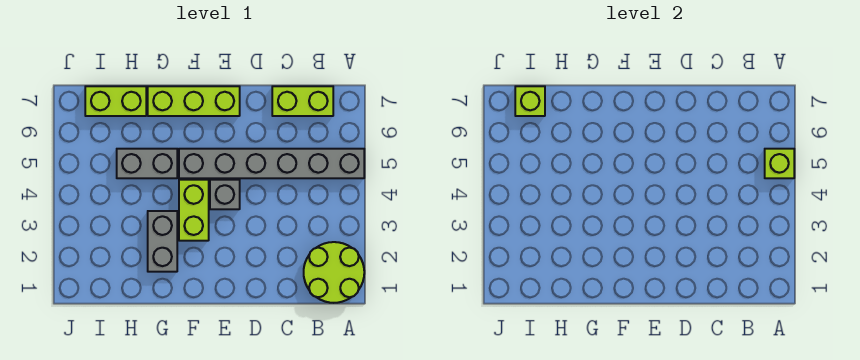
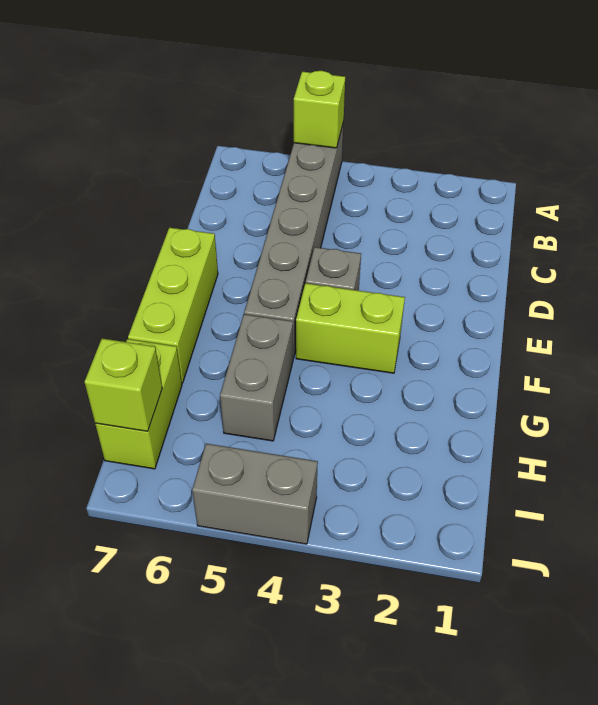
lime round brick A1:B2 level 1 -> none
lime brick B7:C7 level 1 -> none
grey brick G2:G3 level 1 -> grey brick J4:J5 level 1

